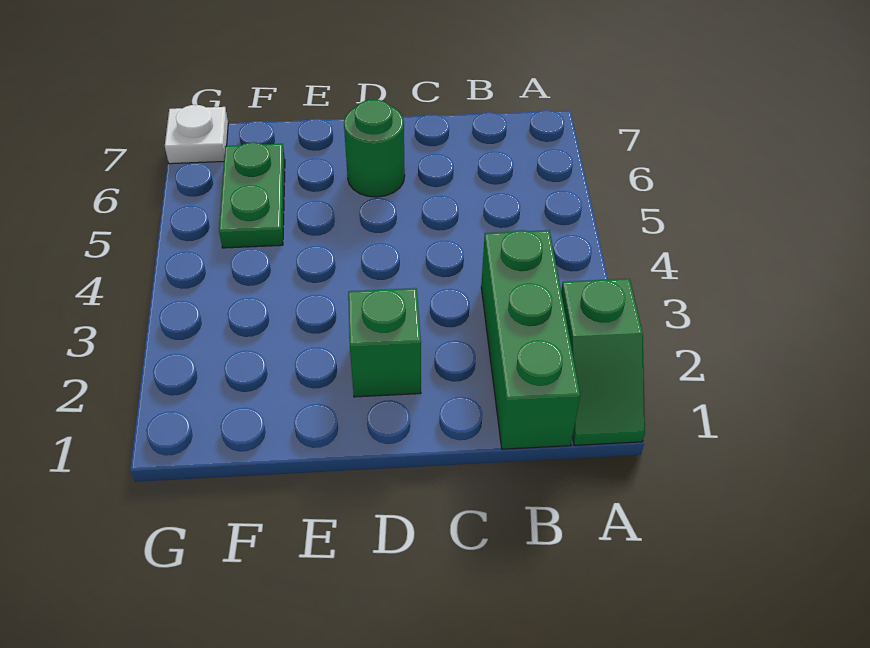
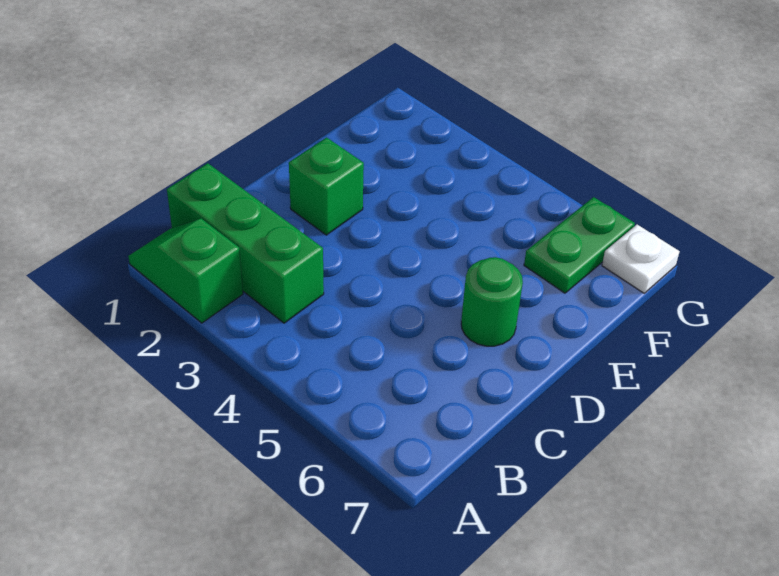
green plate F5:F6 level 1 -> green plate F6:G6 level 1

